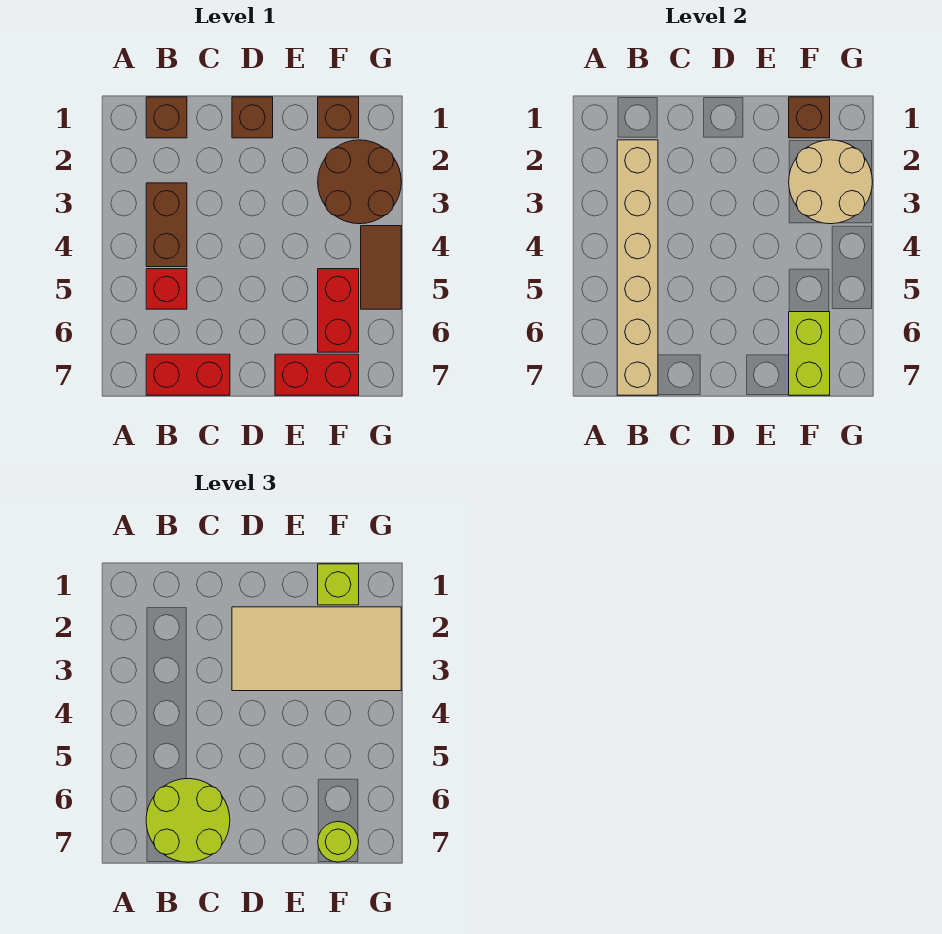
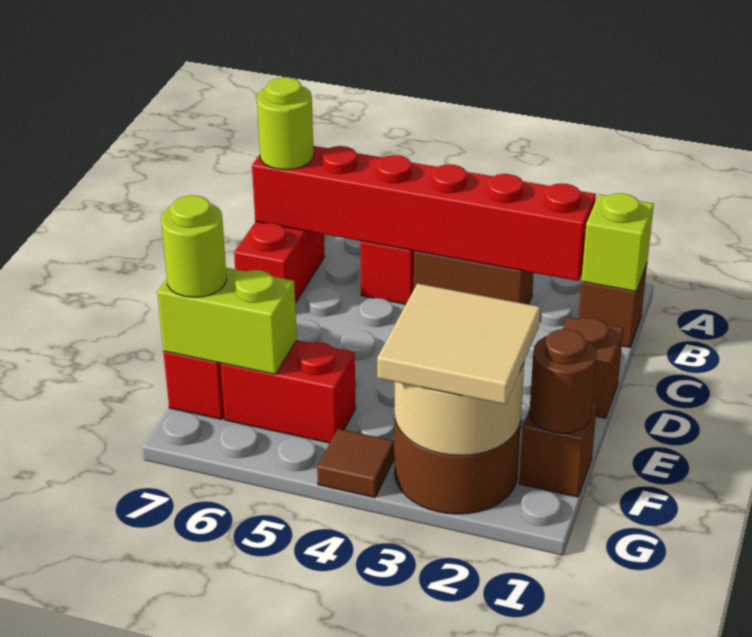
tan brick B2:B7 level 2 -> red brick B2:B7 level 2
lime round brick B6:C7 level 3 -> lime round brick B7 level 3
tan tile D2:G3 level 3 -> tan tile F2:G3 level 3
brown brick F1 level 2 -> brown round brick F1 level 2
lime brick F1 level 3 -> lime brick B1 level 2
brown tile G4:G5 level 1 -> brown tile G4 level 1

